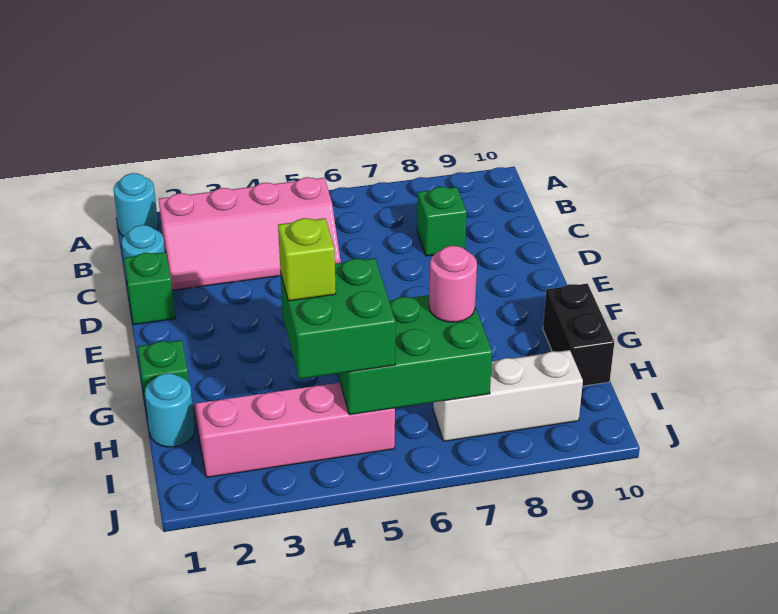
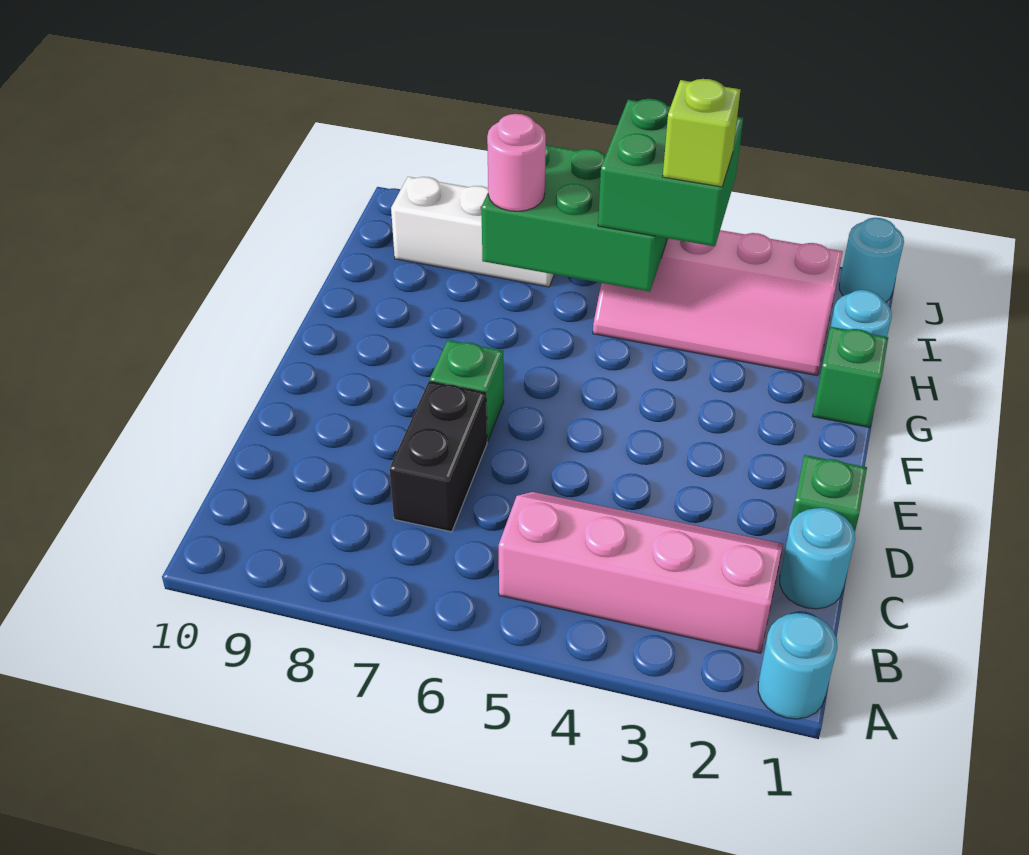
green brick C8 level 1 -> green brick E7 level 1
black brick G10:H10 level 1 -> black brick C7:D7 level 1
none -> cyan round brick J1 level 1

